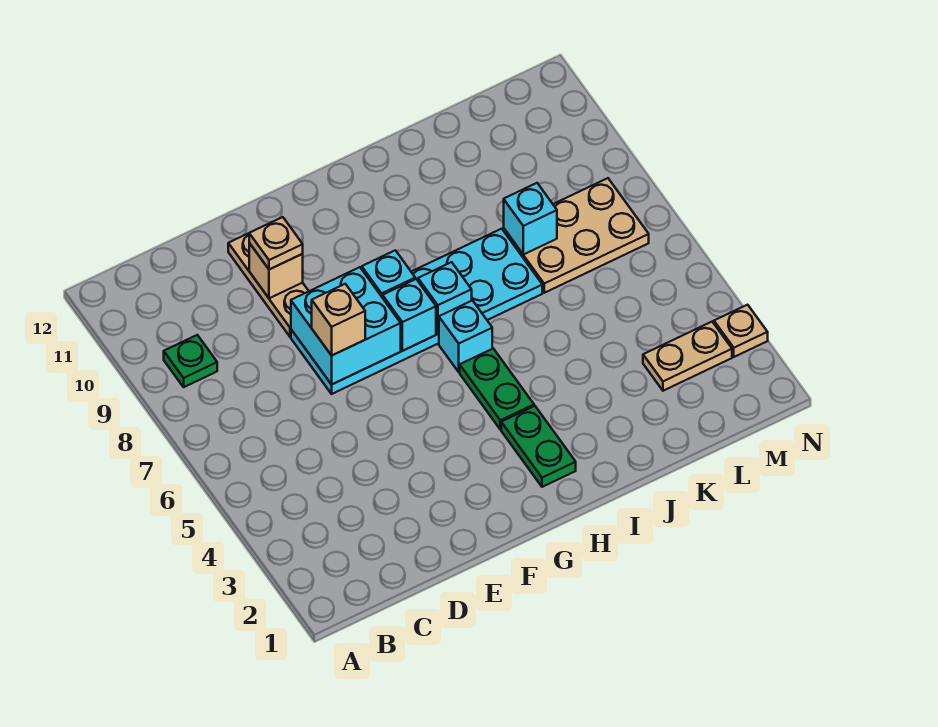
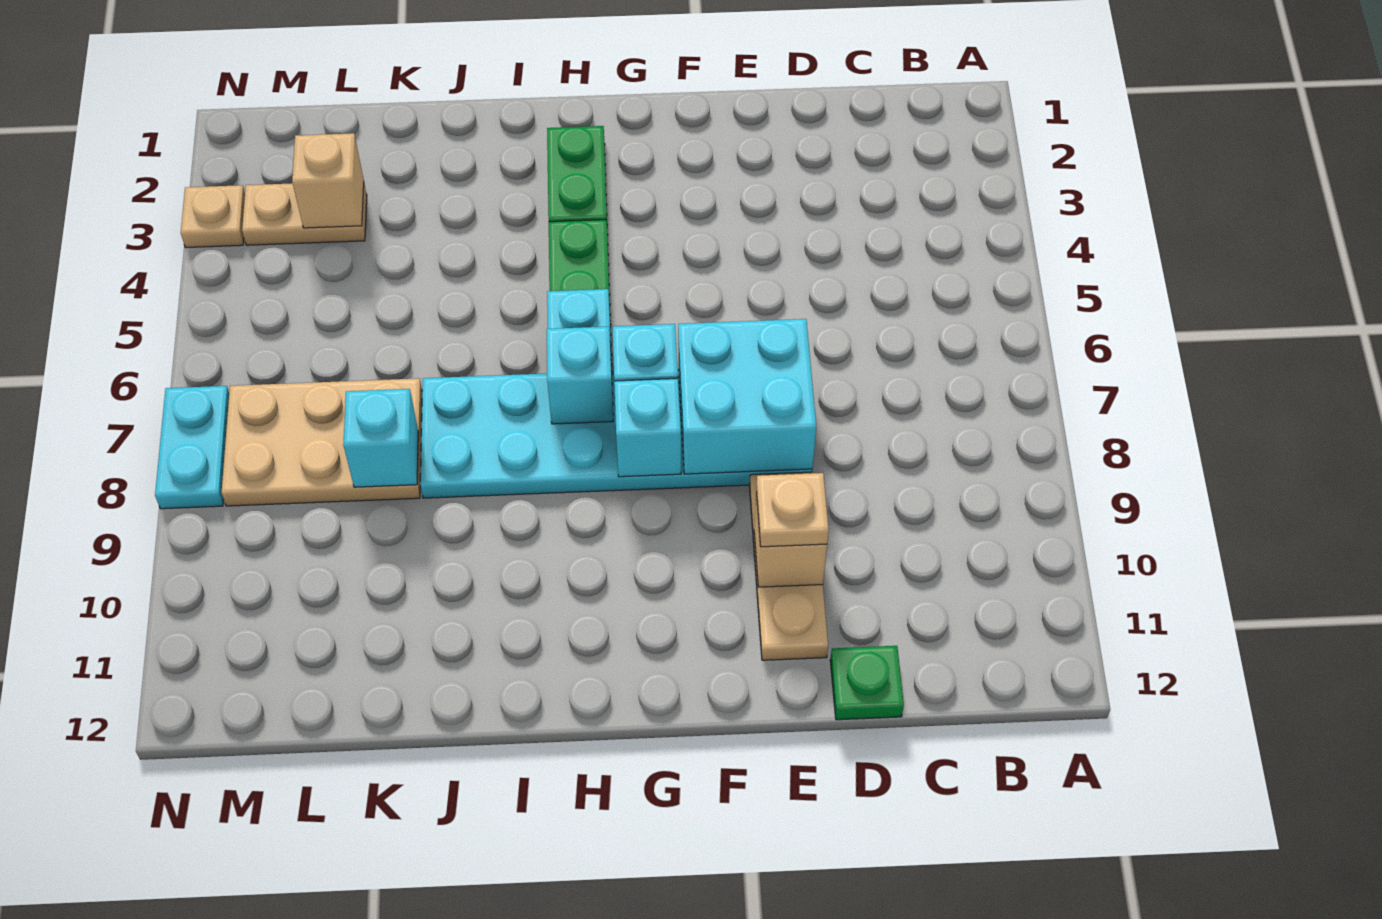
green plate B9 level 1 -> green plate D12 level 1
tan brick E7 level 3 -> tan brick L3 level 2
none -> cyan plate N7:N8 level 1

